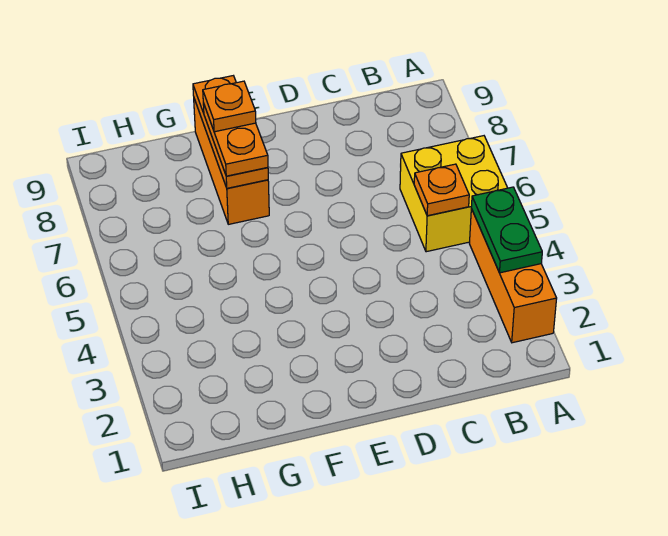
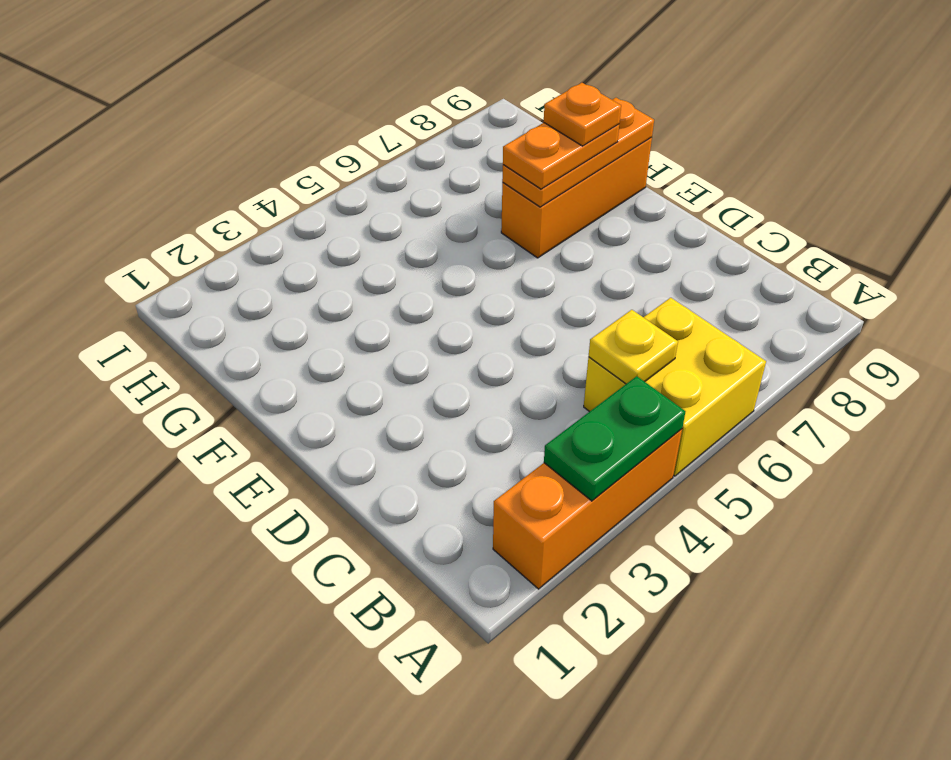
orange plate B5 level 2 -> yellow plate B5 level 2

